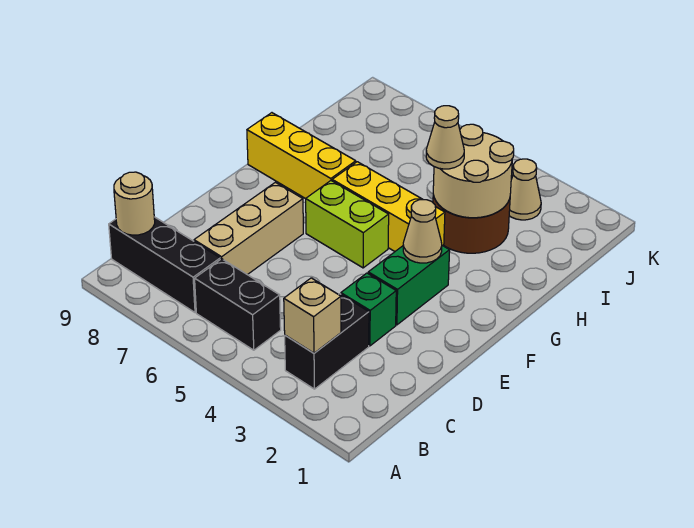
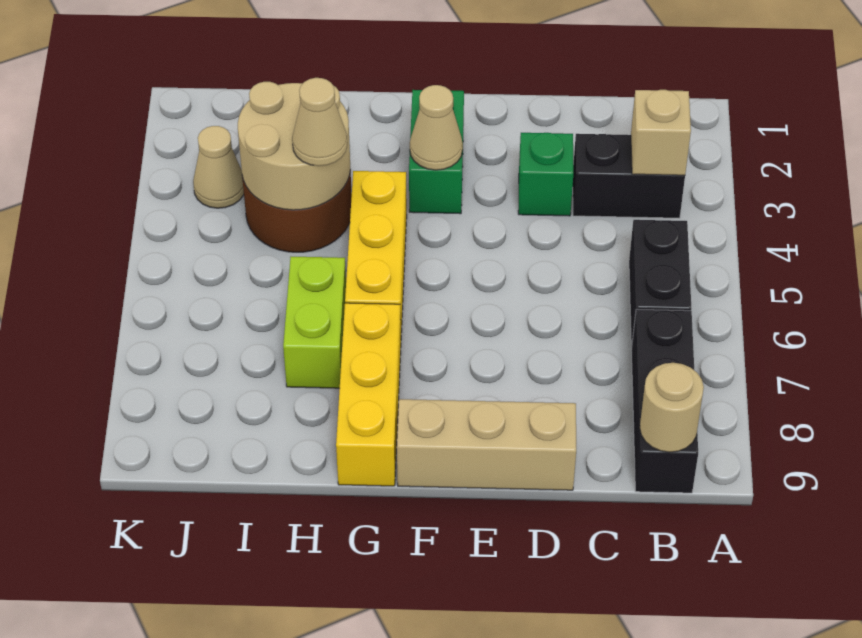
tan brick C7:E7 level 1 -> tan brick D9:F9 level 1
green brick E3:F3 level 1 -> green brick F2:F3 level 1
lime brick F5:F6 level 1 -> lime brick H6:H7 level 1

